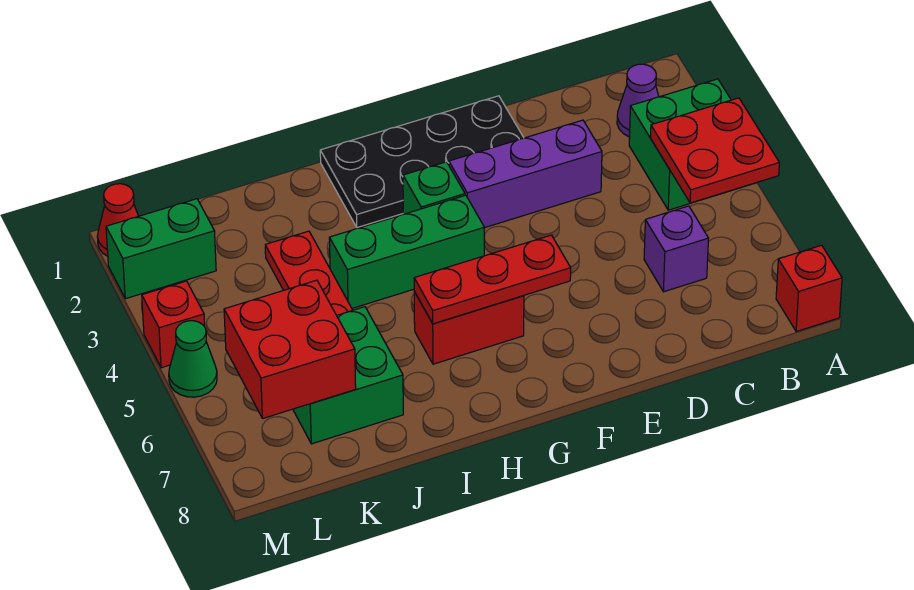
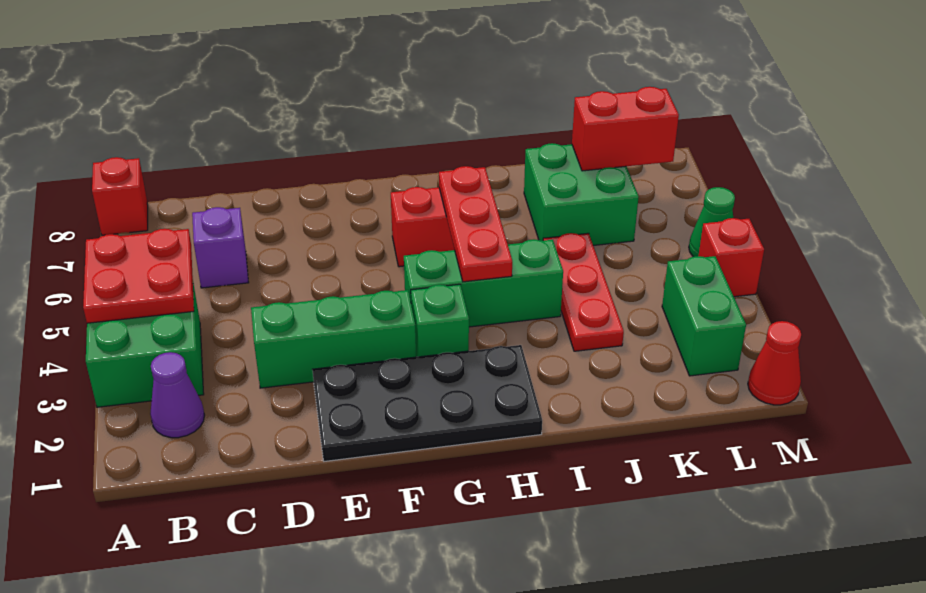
purple brick D3:F3 level 1 -> green brick D3:F3 level 1
red plate F6:H6 level 2 -> red plate H4:H6 level 2
red brick K6:L7 level 2 -> red brick K7:L7 level 2
green brick L2:M2 level 1 -> green brick L2:L3 level 1

